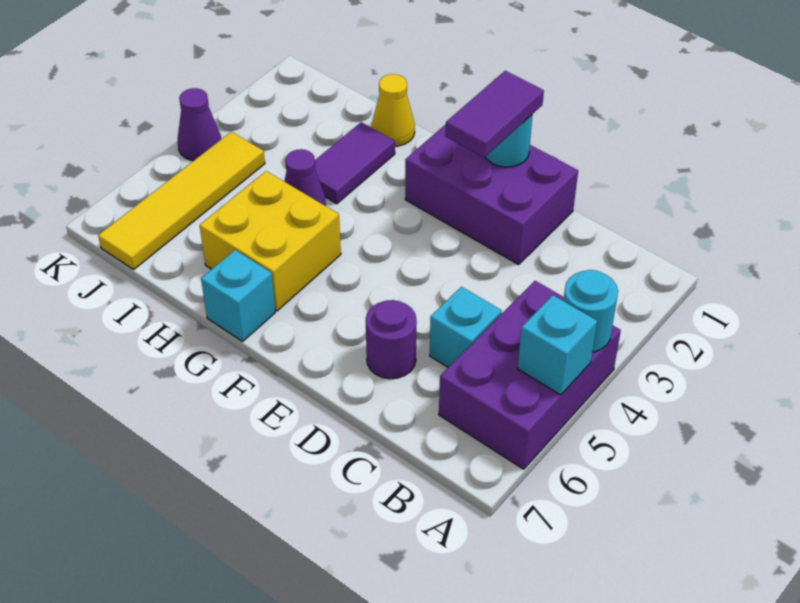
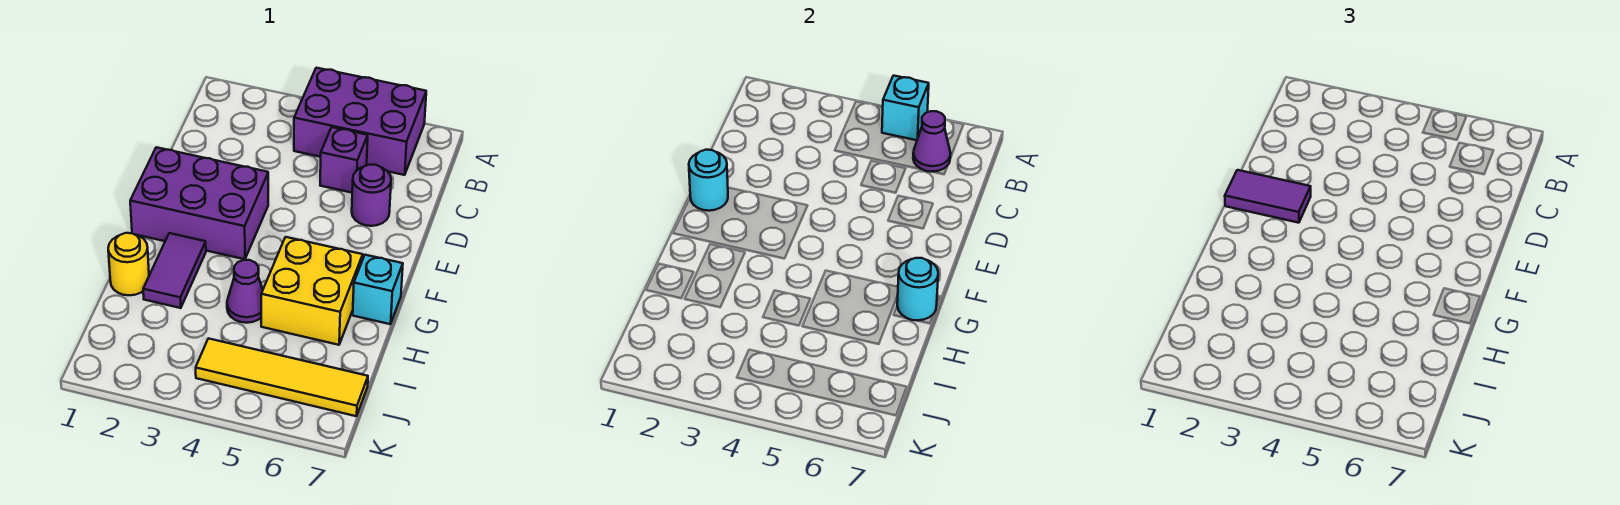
cyan round brick A4 level 2 -> cyan round brick G7 level 2
cyan brick C5 level 1 -> purple brick C5 level 1
purple brick D1:F2 level 1 -> purple brick E1:F3 level 1
yellow cone H1 level 1 -> yellow round brick H1 level 1
purple tile H2:H3 level 1 -> purple tile G2:H2 level 1
purple cone K4 level 1 -> purple cone B6 level 2

